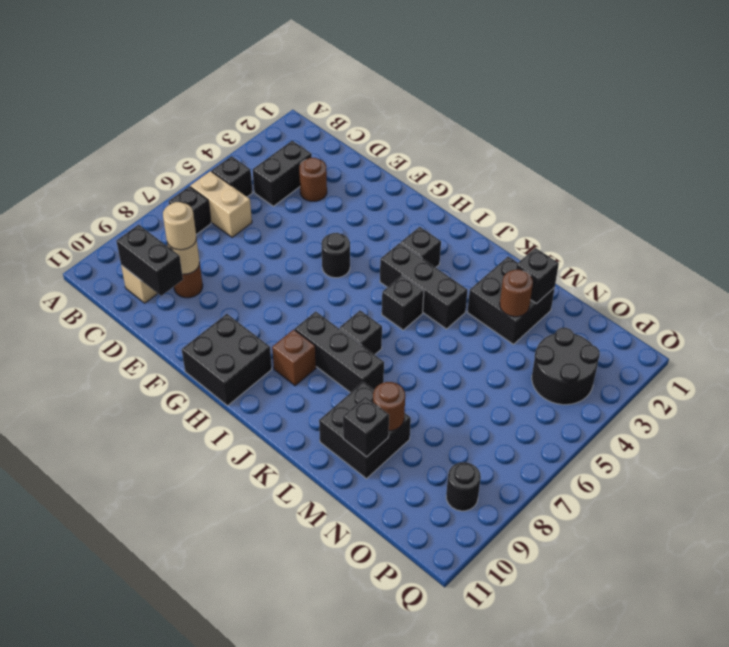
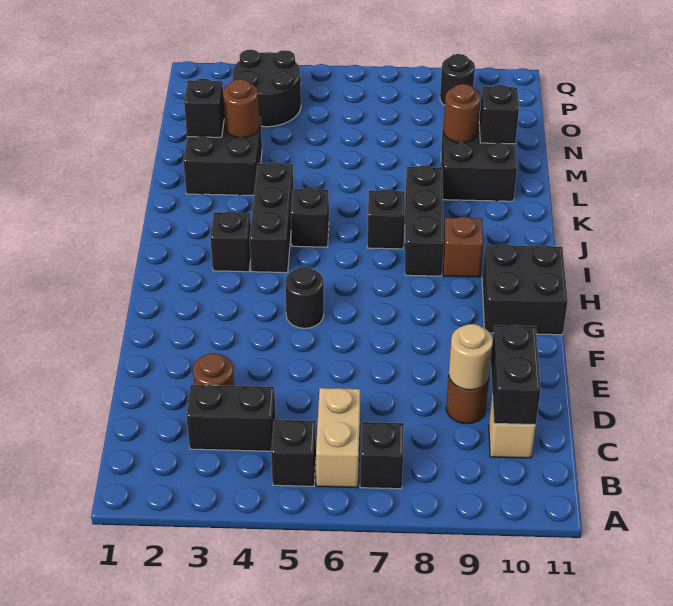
tan round brick D9 level 3 -> none

